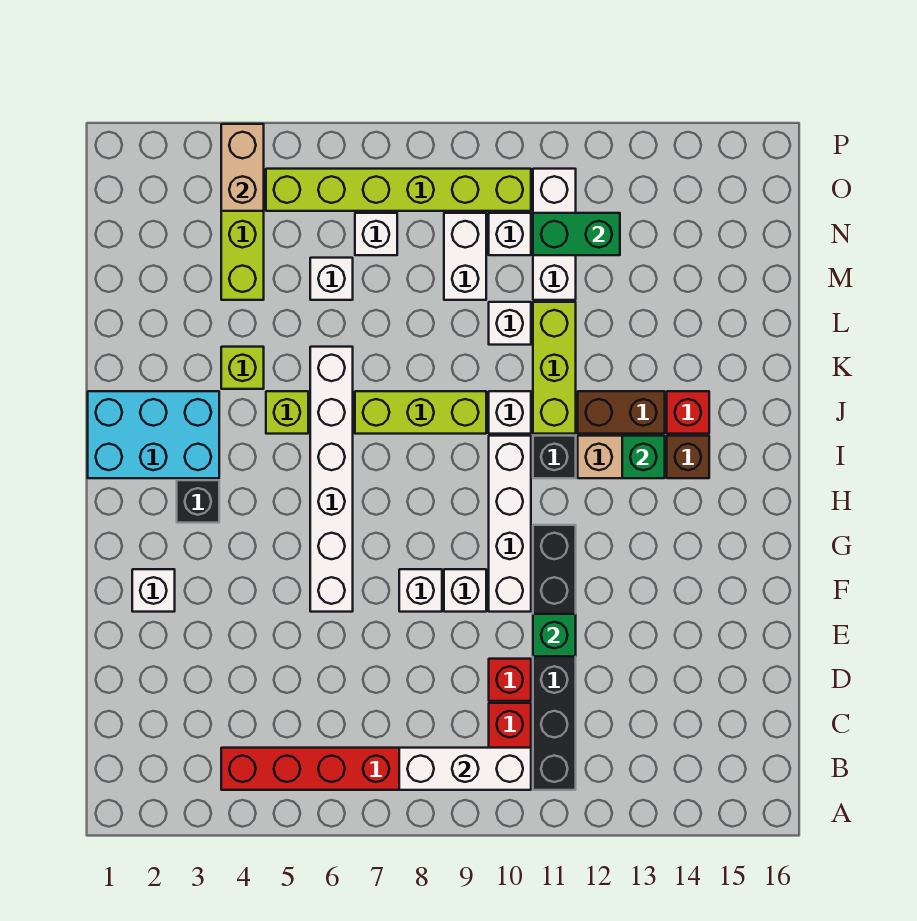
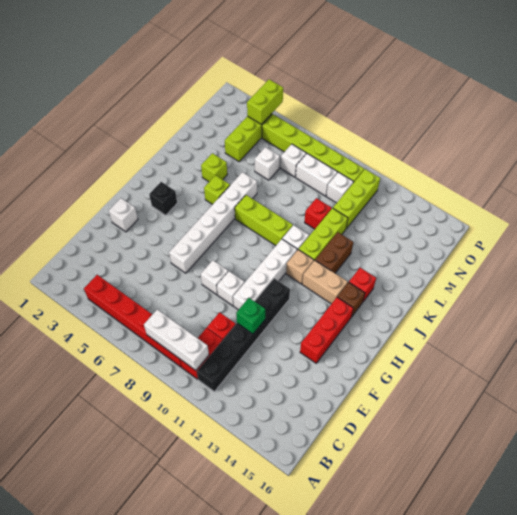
none -> red brick F14:H14 level 1
cyan brick I1:J3 level 1 -> none
black brick I11 level 1 -> tan brick I11 level 1
green brick I13 level 2 -> none
brown brick J12:J13 level 1 -> brown brick J12:K12 level 1
white brick L10 level 1 -> red brick L10 level 1
white brick M9:N9 level 1 -> white brick N8:N9 level 1
white brick M11:O11 level 1 -> lime brick M11:O11 level 1
green brick N11:N12 level 2 -> none
tan brick O4:P4 level 2 -> lime brick O4:P4 level 2

